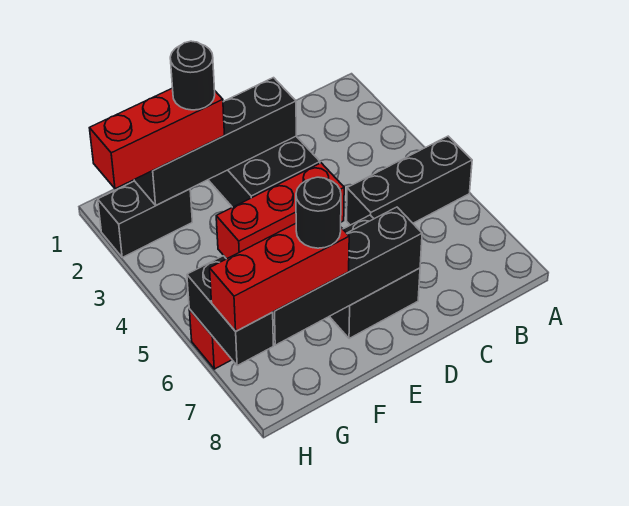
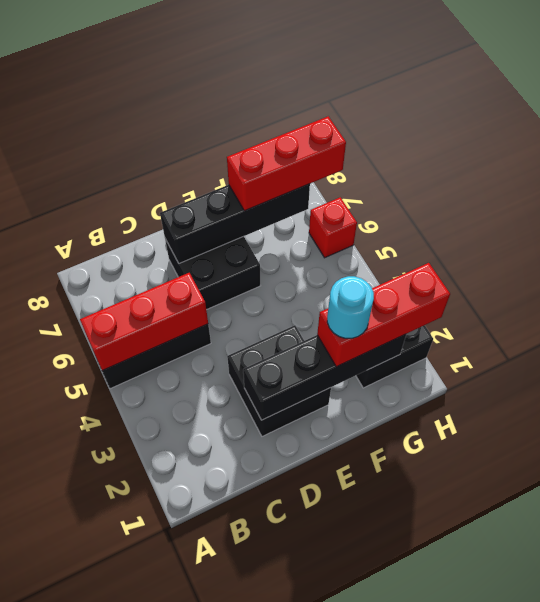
red brick D4:F4 level 1 -> red brick A5:C5 level 2
black round brick F2 level 4 -> cyan round brick F2 level 4
black round brick F7 level 4 -> none
black brick H6:H7 level 2 -> none

